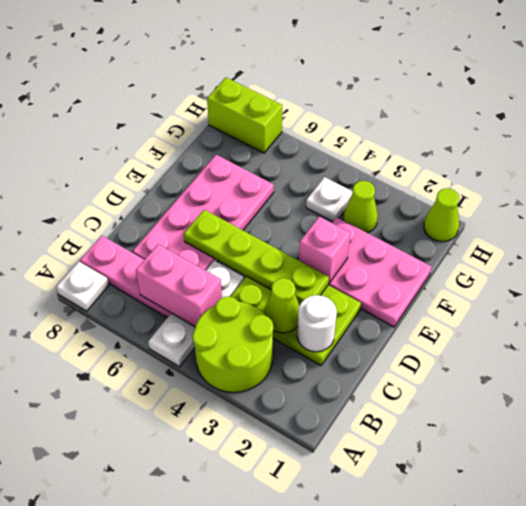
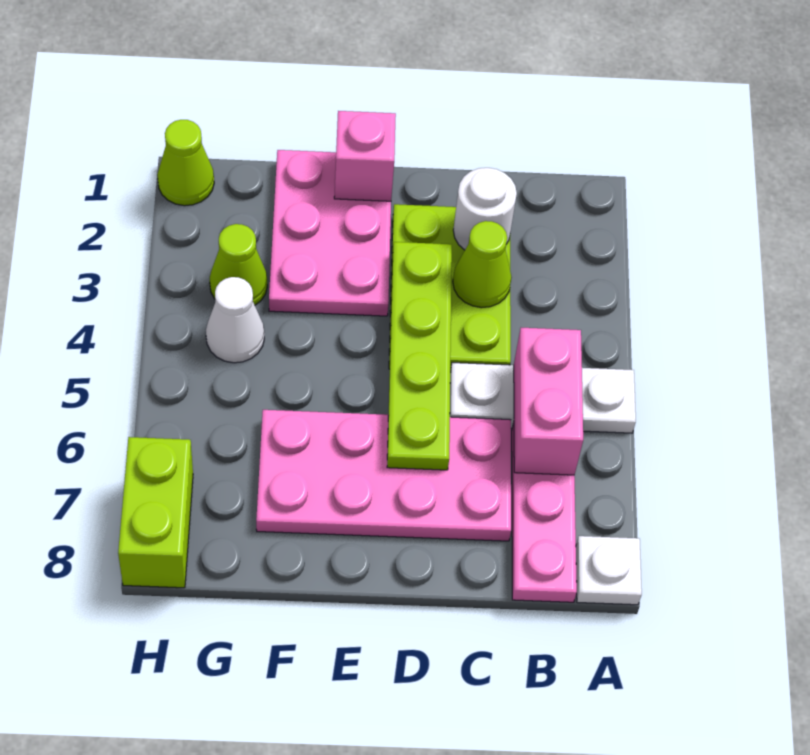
lime round brick A3:B4 level 1 -> none
pink brick E3 level 2 -> pink brick E1 level 2
white plate G4 level 1 -> white cone G4 level 1

